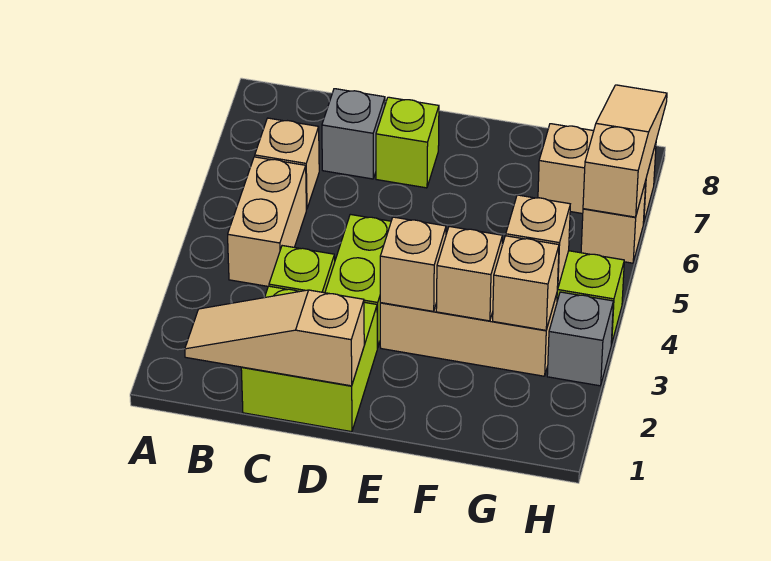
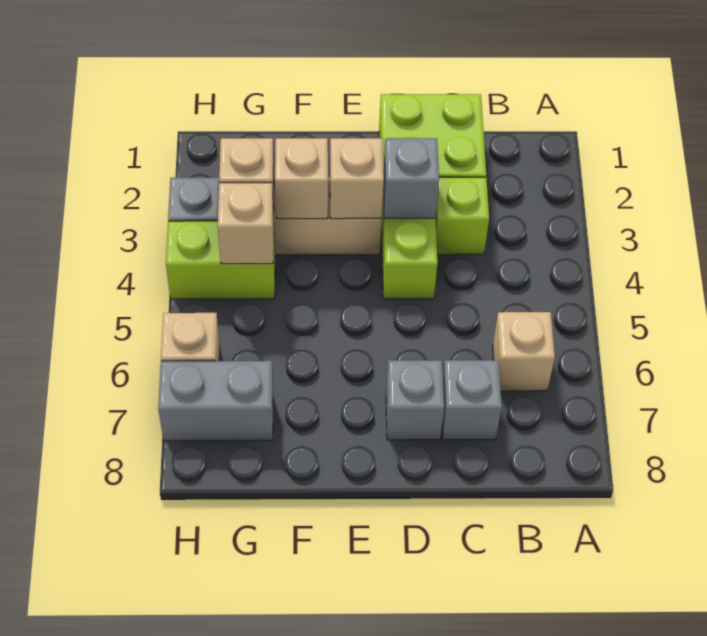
tan slope B1:D1 level 2 top D -> none
tan brick B4:B5 level 1 -> none
none -> grey brick D3 level 2
lime brick D7 level 1 -> grey brick D7 level 1
tan brick G7:H7 level 1 -> grey brick G7:H7 level 1
tan slope H6:H8 level 2 top 6 -> none

